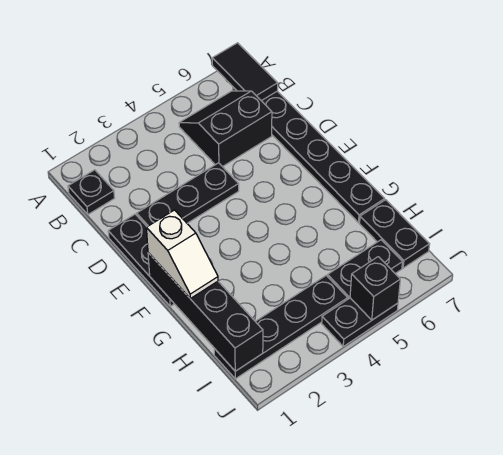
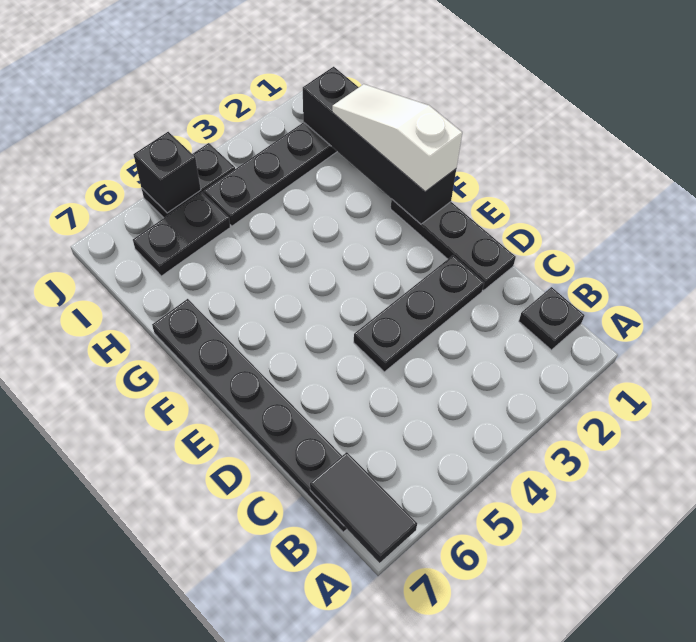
black slope B5:C6 level 1 top C -> none
white slope F1:G1 level 3 top F -> white slope F1:H1 level 3 top F
black plate H7:I7 level 1 -> none

